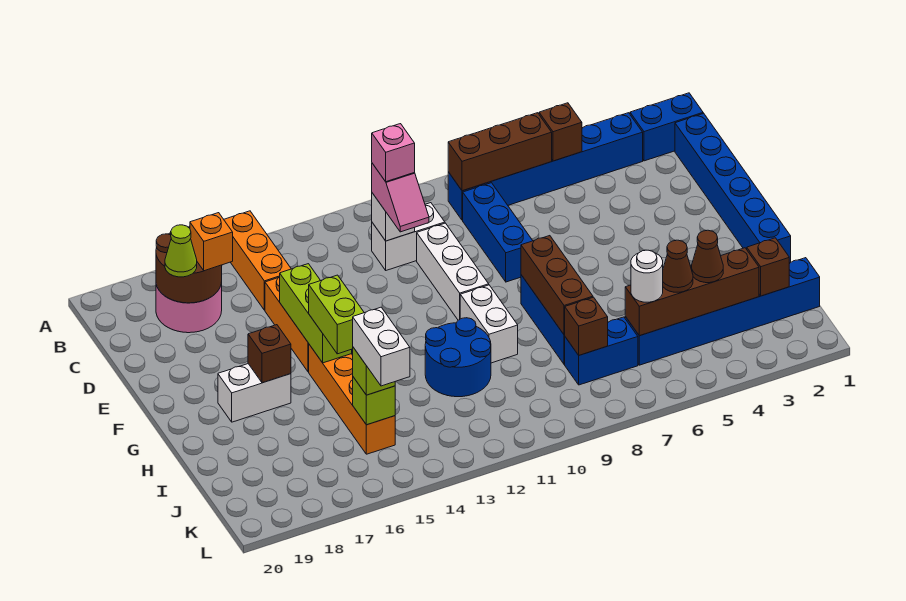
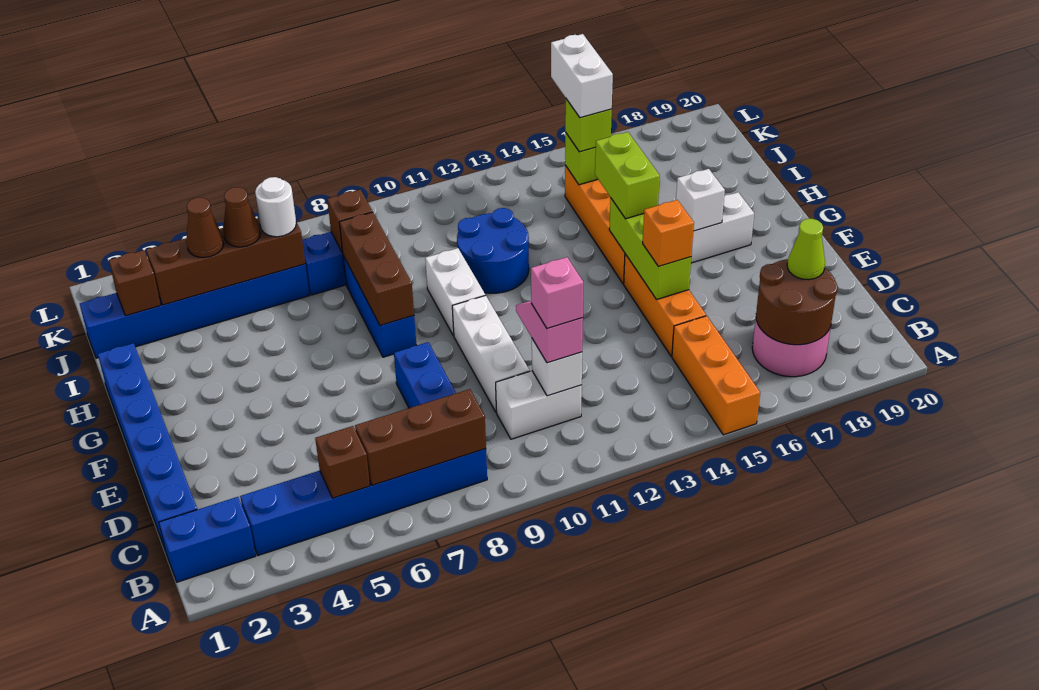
orange brick C17 level 3 -> orange brick E15 level 3
brown brick G17 level 2 -> white brick G17 level 2

